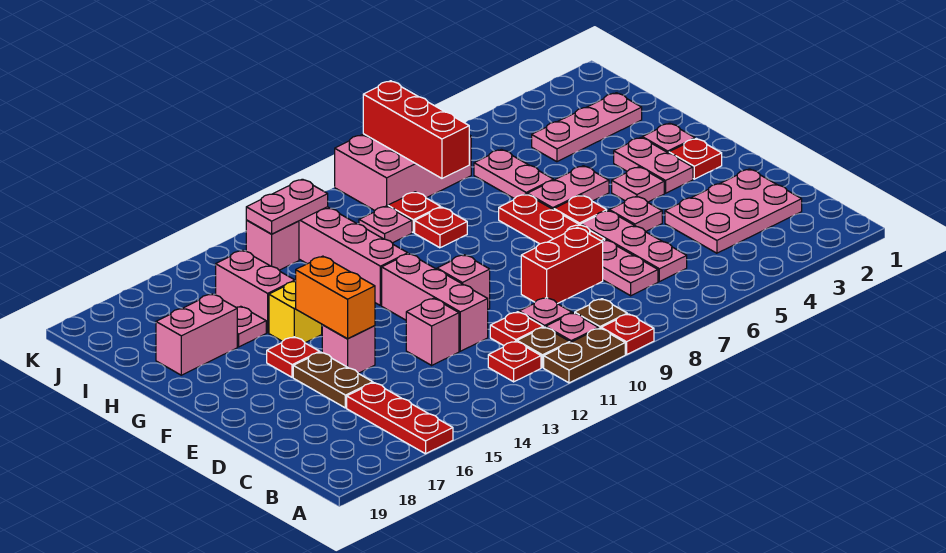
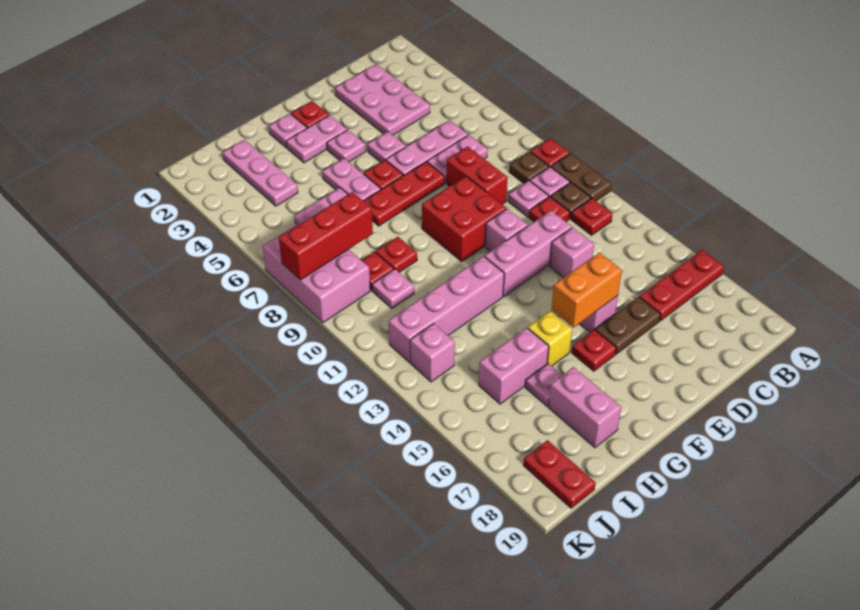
none -> red brick E9:F10 level 1
pink plate J12:J13 level 2 -> none
none -> red plate J18:J19 level 1

